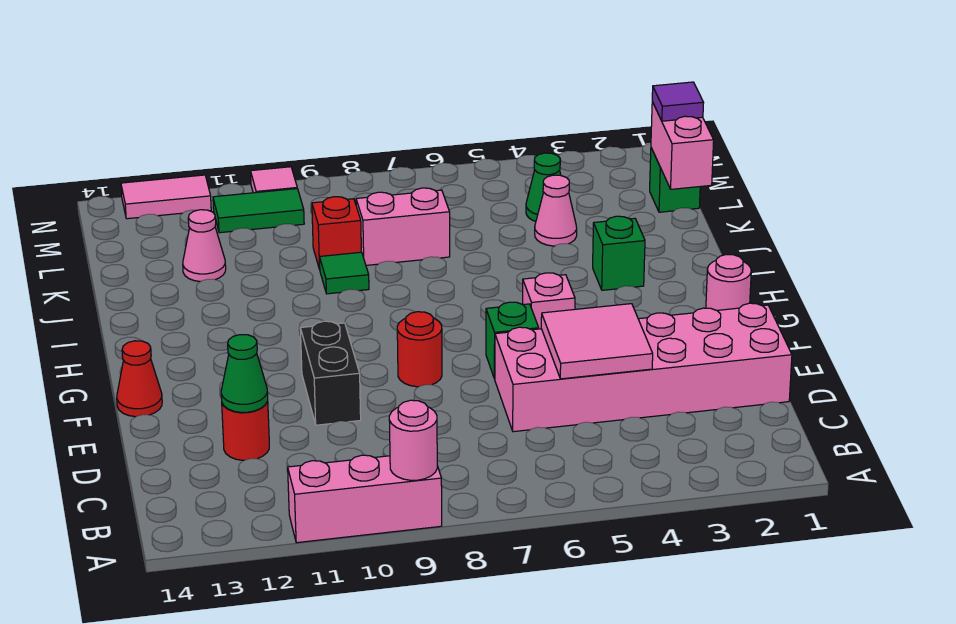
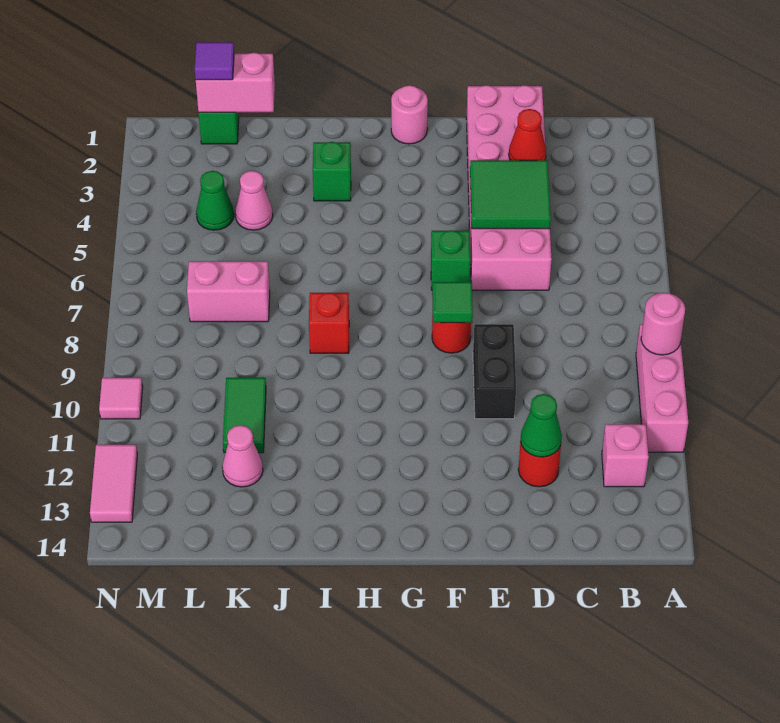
pink tile D4:E5 level 2 -> green tile D4:E5 level 2
black brick E10:F10 level 1 -> black brick E9:E10 level 1
red cone F14 level 1 -> red cone D3 level 2
pink brick G5 level 1 -> pink brick B12 level 1
green tile J9 level 1 -> green tile F8 level 2
pink brick K7:K8 level 1 -> pink brick K7:L7 level 1
red brick K9 level 1 -> red brick I8 level 1
green tile M10:M11 level 1 -> green tile K10:K11 level 1

